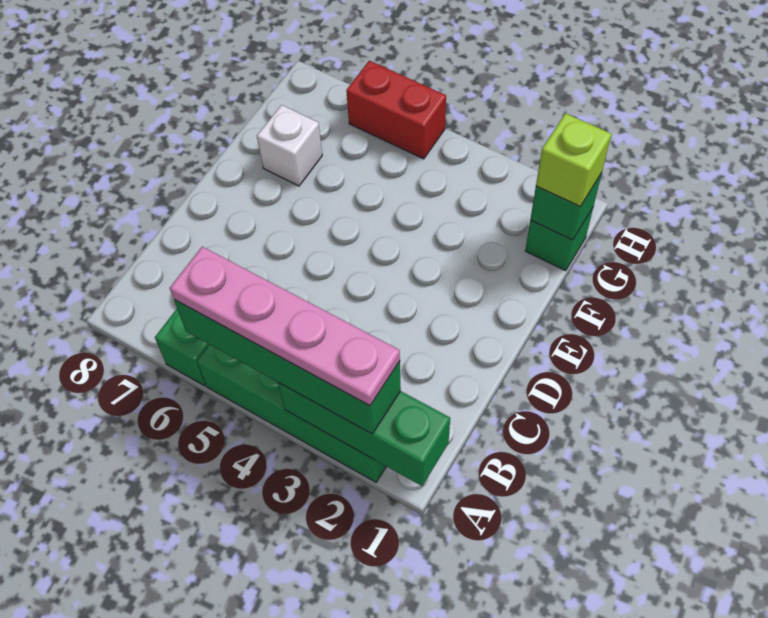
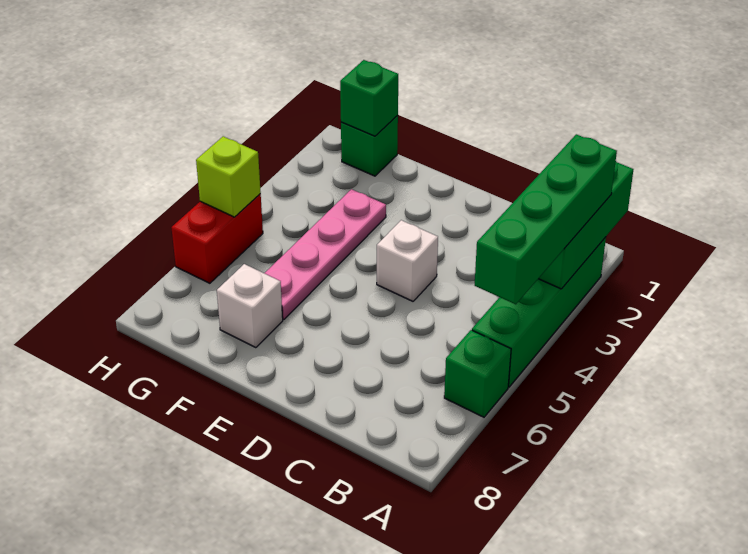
pink plate A2:A5 level 4 -> pink plate F3:F6 level 1
none -> white brick D4 level 1
lime brick G1 level 3 -> lime brick H5 level 2

